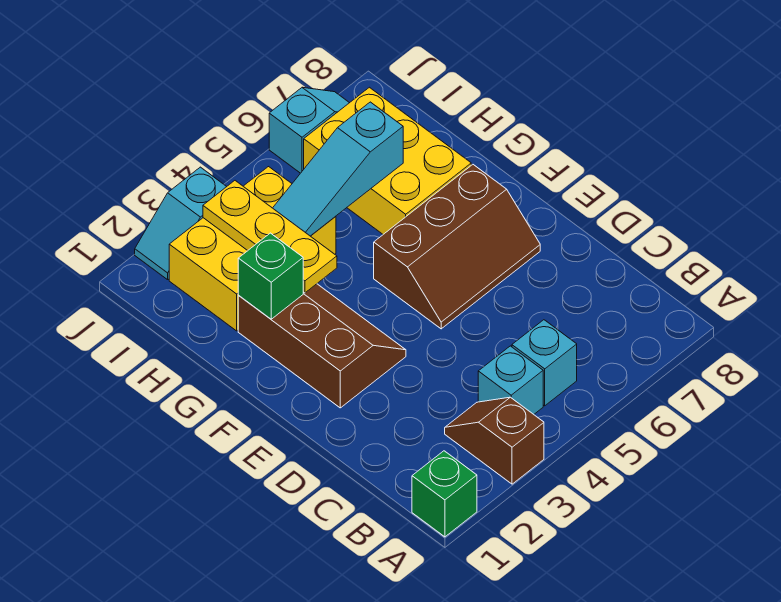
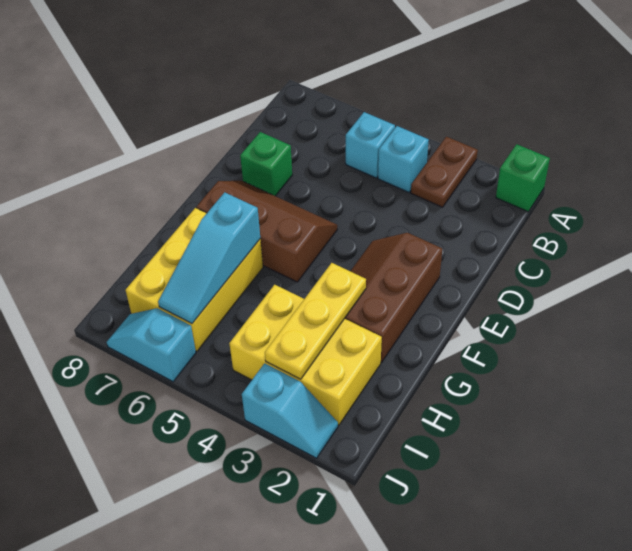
brown slope A3:B3 level 1 top A -> brown plate A3:B3 level 1
green brick G2 level 2 -> green brick D7 level 1
cyan slope H4:H6 level 2 top 6 -> cyan slope G6:I6 level 2 top G

